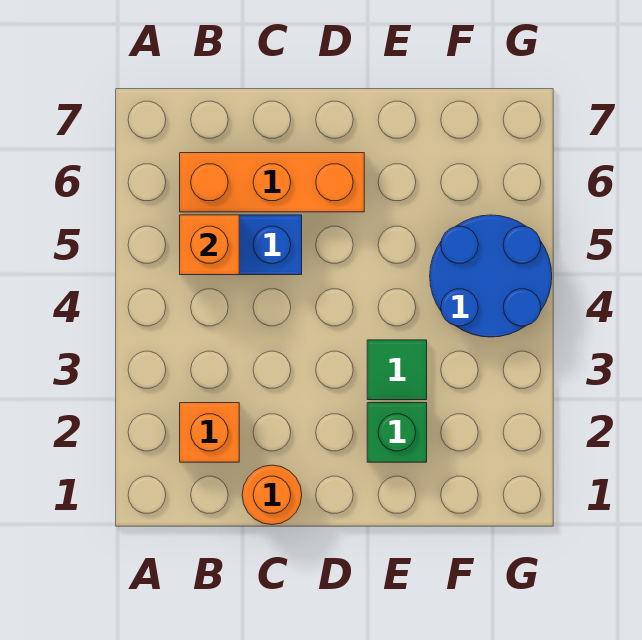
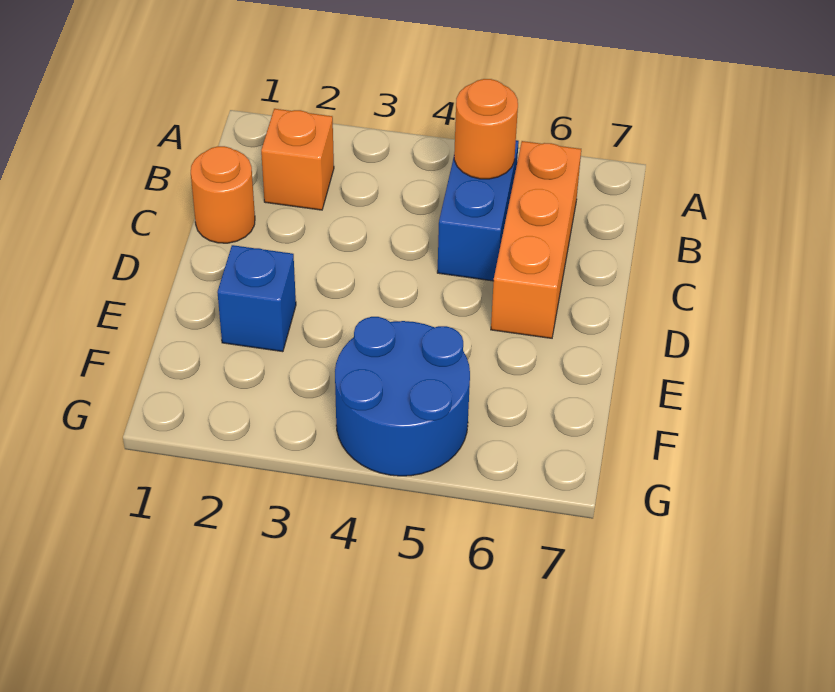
orange brick B5 level 2 -> orange round brick B5 level 2
green brick E2 level 1 -> blue brick E2 level 1
green tile E3 level 1 -> none

